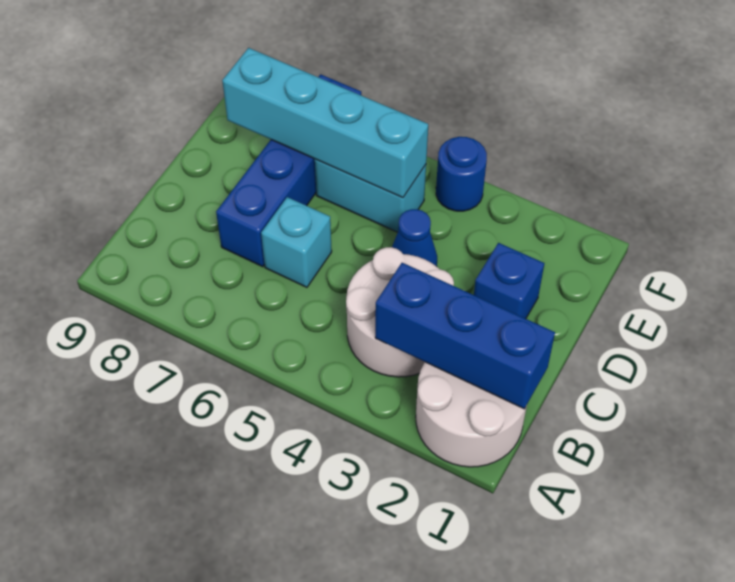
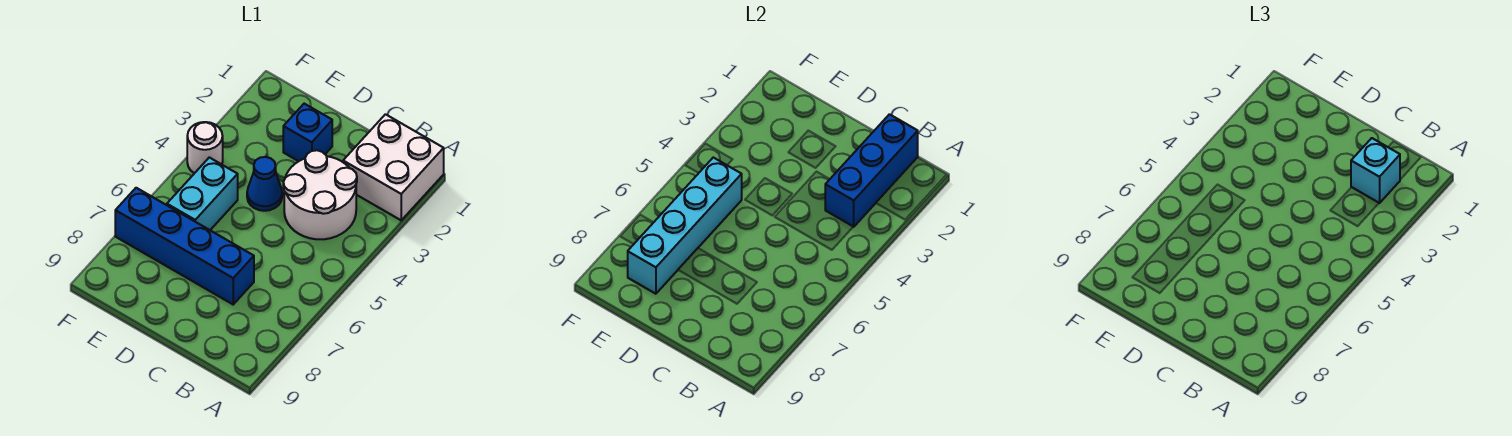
white round brick A1:B2 level 1 -> white brick A1:B2 level 1
cyan brick C6 level 1 -> cyan brick B2 level 3
blue round brick F4 level 1 -> white round brick F4 level 1

